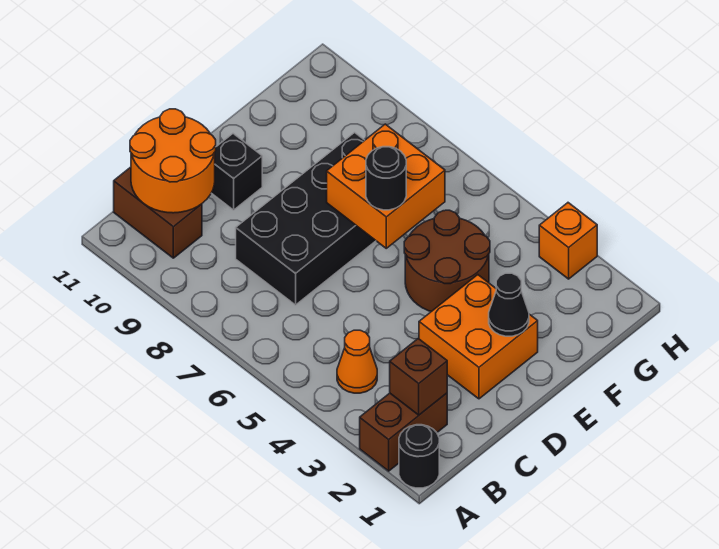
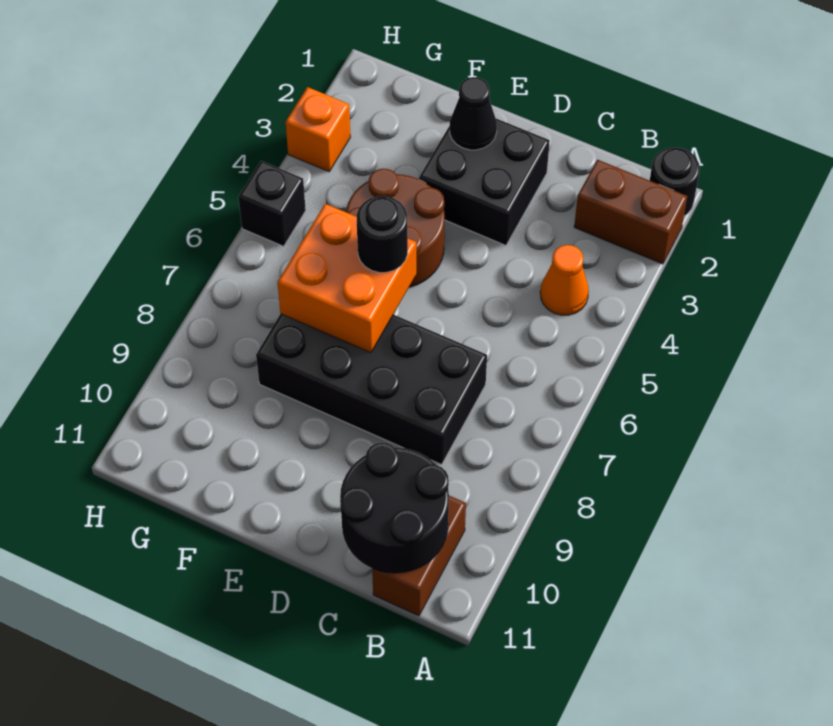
brown brick B2 level 2 -> none
orange round brick B10:C11 level 2 -> black round brick B10:C11 level 2
orange brick D2:E3 level 1 -> black brick D2:E3 level 1
black brick D10 level 1 -> black brick H5 level 1

